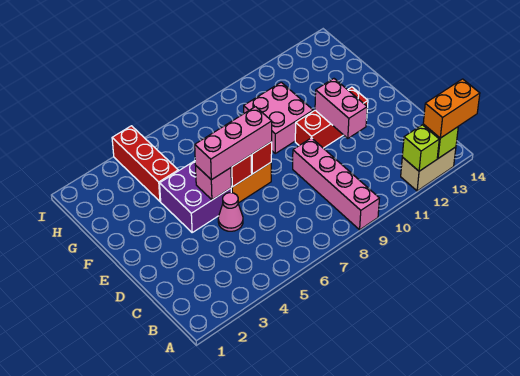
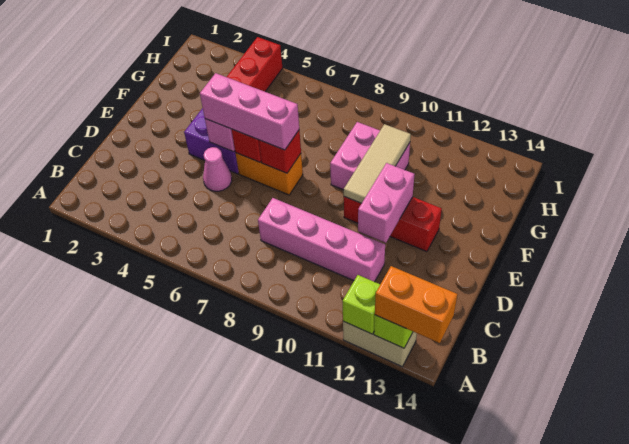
pink brick A9:D9 level 1 -> pink brick C8:C11 level 1
none -> tan tile E10:G10 level 2

